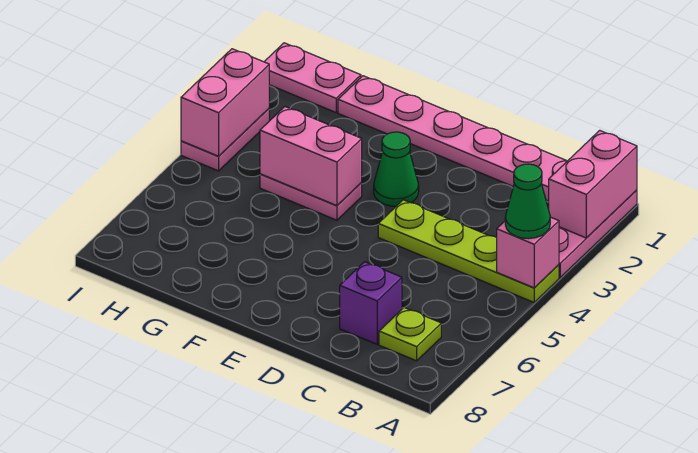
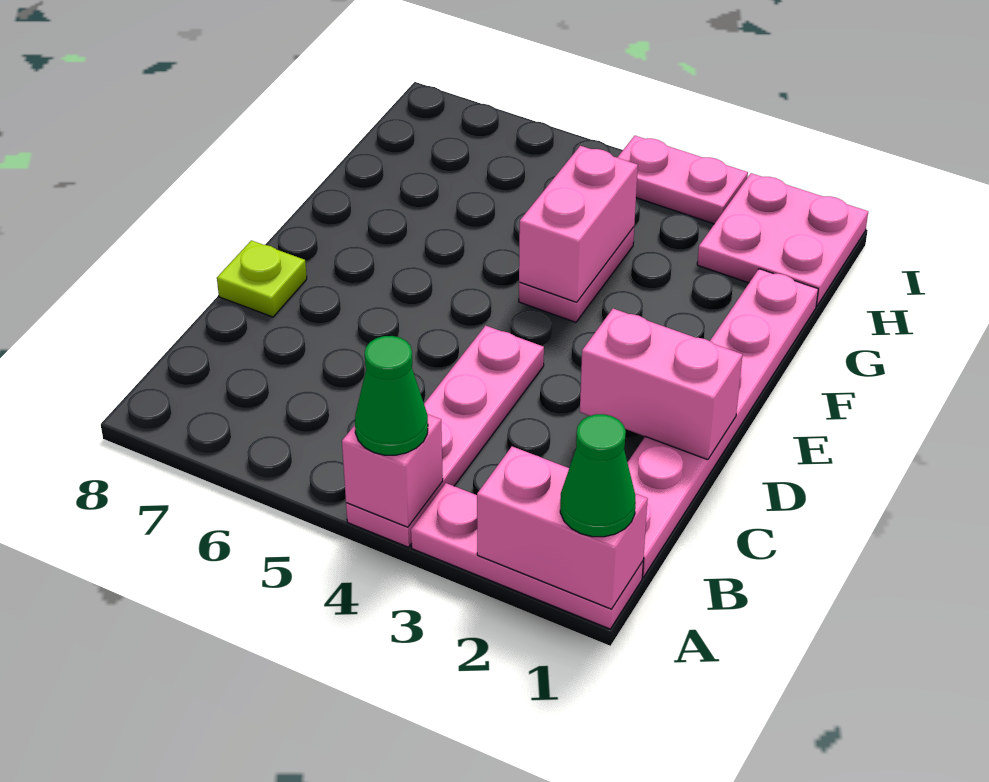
lime plate A4:D4 level 1 -> pink plate A4:D4 level 1
lime plate B7 level 1 -> lime plate D8 level 1
purple brick C7 level 1 -> none
green cone E3 level 1 -> green cone A1 level 3
pink plate H1:I1 level 1 -> pink plate H1:I2 level 1
pink brick I3:I4 level 2 -> pink brick D1:D2 level 2

